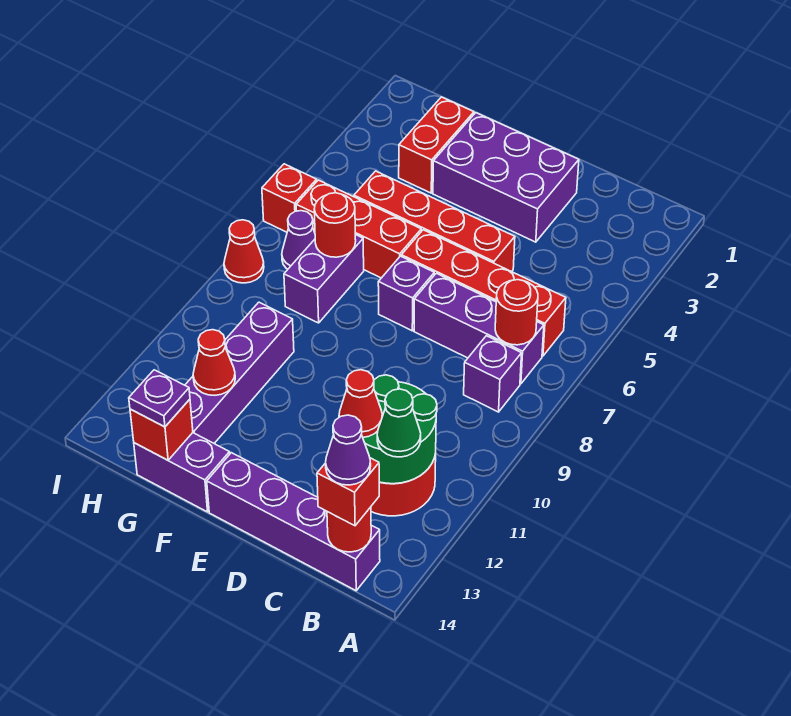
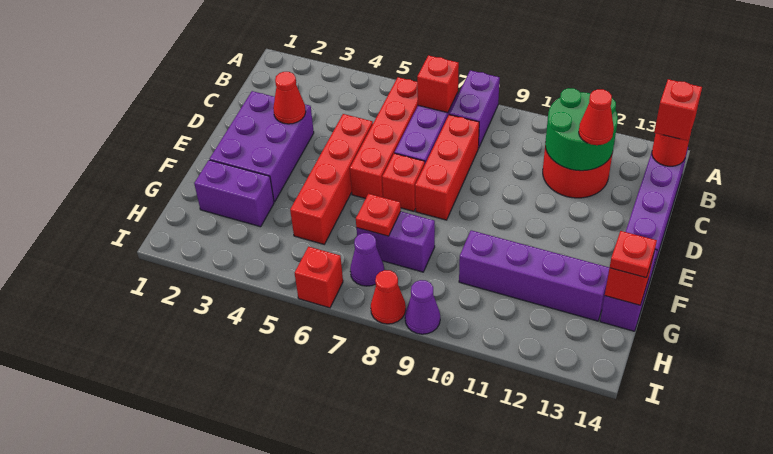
red round brick B7 level 2 -> red brick B7 level 2
purple brick B8 level 1 -> purple brick A8:B8 level 1
green cone B12 level 3 -> none
purple cone B14 level 4 -> purple cone I9 level 1
purple brick E7 level 1 -> red brick E7 level 1
red brick F6:H6 level 1 -> red brick C8:E8 level 1
red brick G2:G3 level 1 -> purple brick G2:G3 level 1
red round brick G7 level 2 -> red plate G7 level 2
red cone G12 level 2 -> red cone D3 level 2
purple plate G14 level 3 -> red plate G14 level 3

